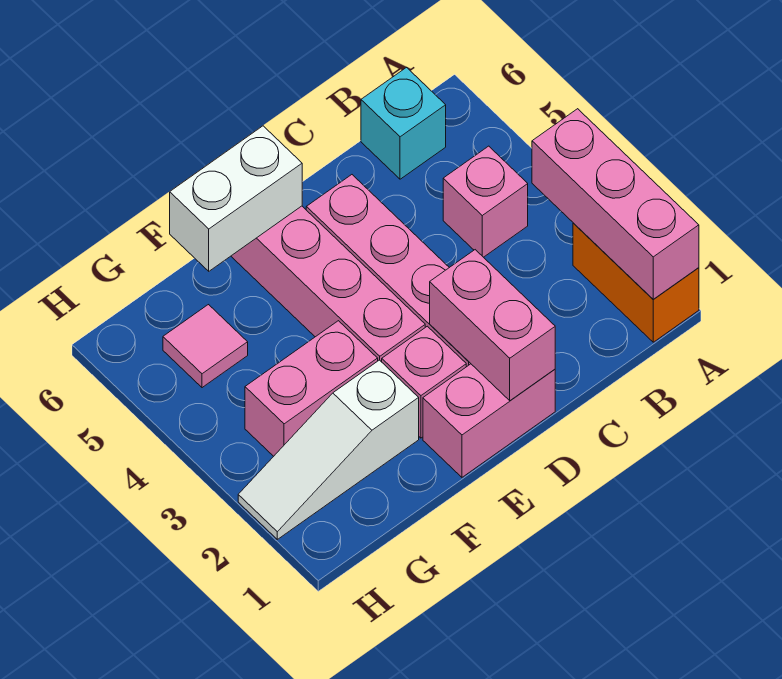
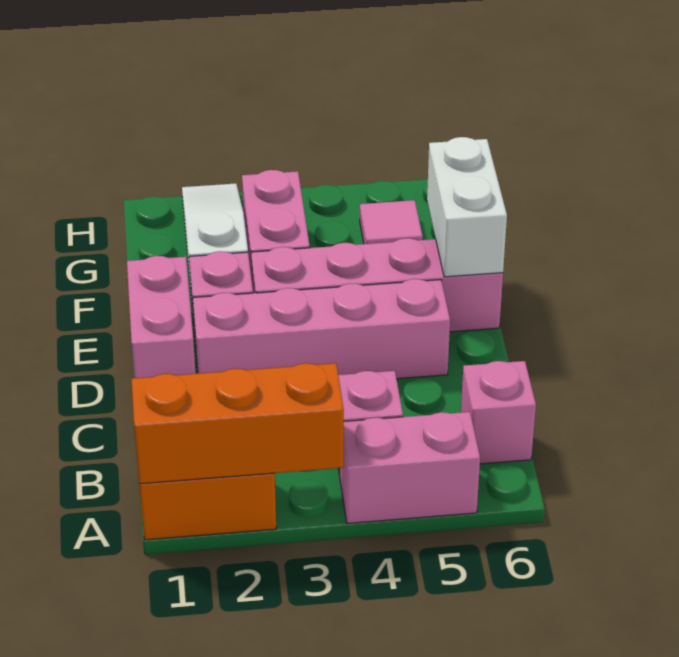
pink brick A1:A3 level 2 -> orange brick A1:A3 level 2
cyan brick B6 level 1 -> pink brick B6 level 1
pink brick D1:D2 level 2 -> pink brick A4:A5 level 1

